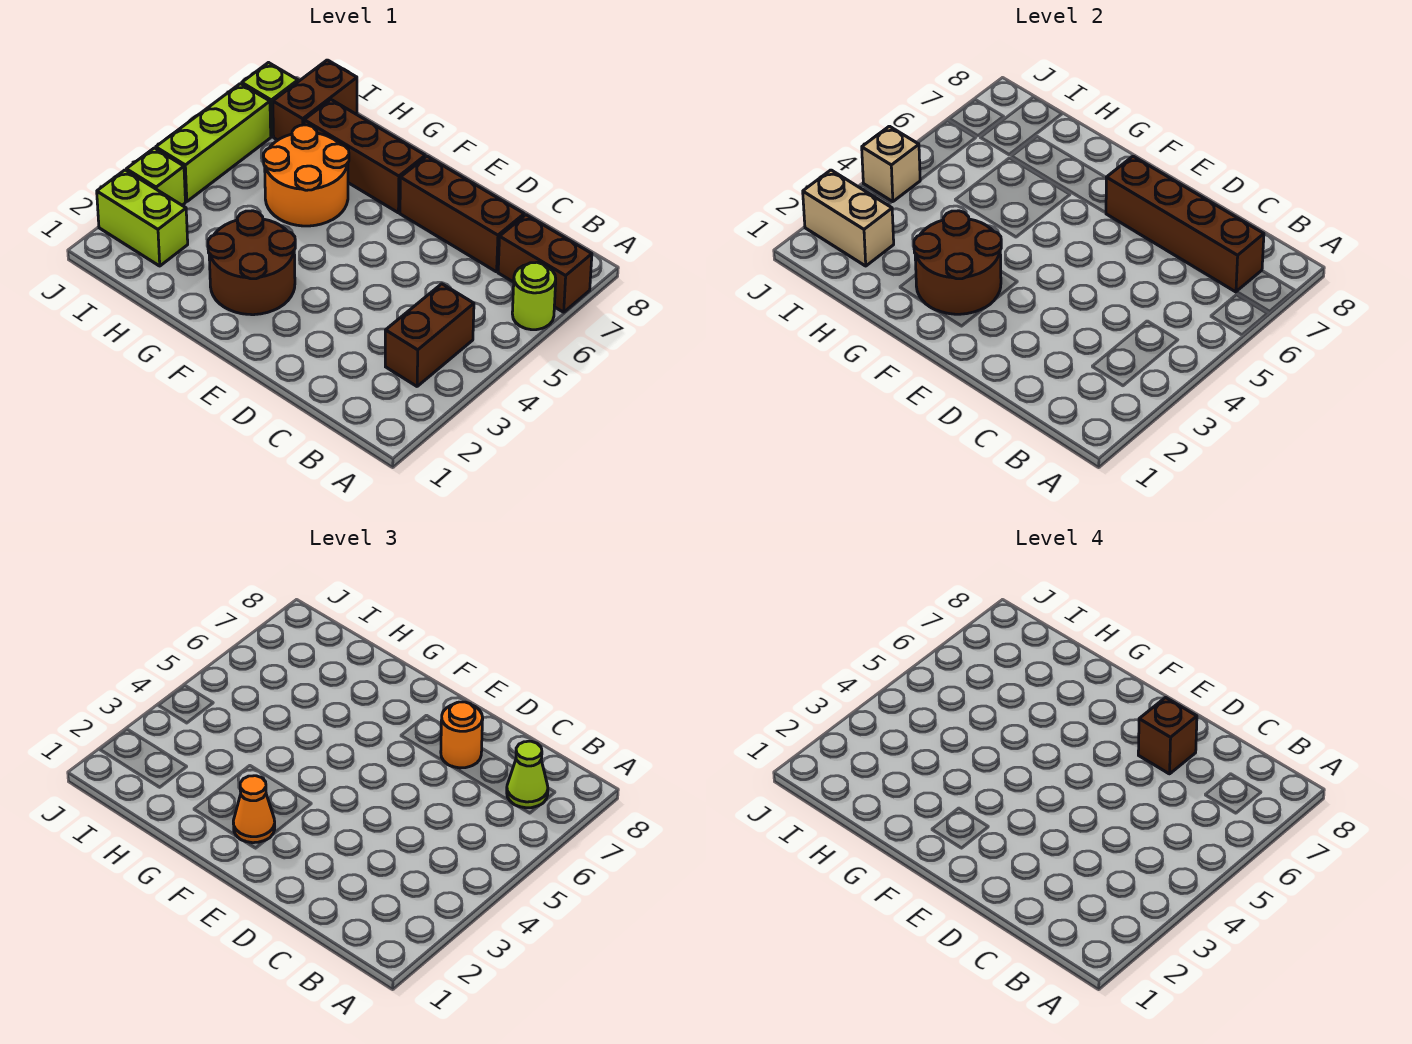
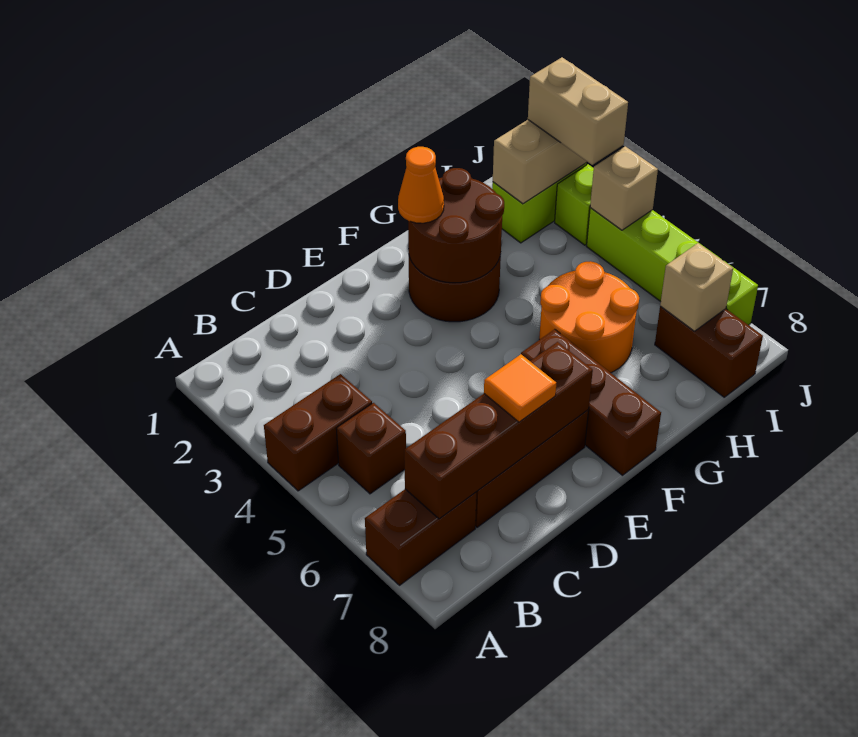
lime round brick A6 level 1 -> none
brown brick B3:B4 level 1 -> brown brick A4:B4 level 1
lime cone B7 level 3 -> none
orange round brick D7 level 3 -> orange tile D7 level 3
brown brick D7 level 4 -> brown brick B5 level 1
brown brick F7:H7 level 1 -> brown brick F6:F8 level 1
none -> tan brick I7 level 2
none -> tan brick J2:J3 level 3

